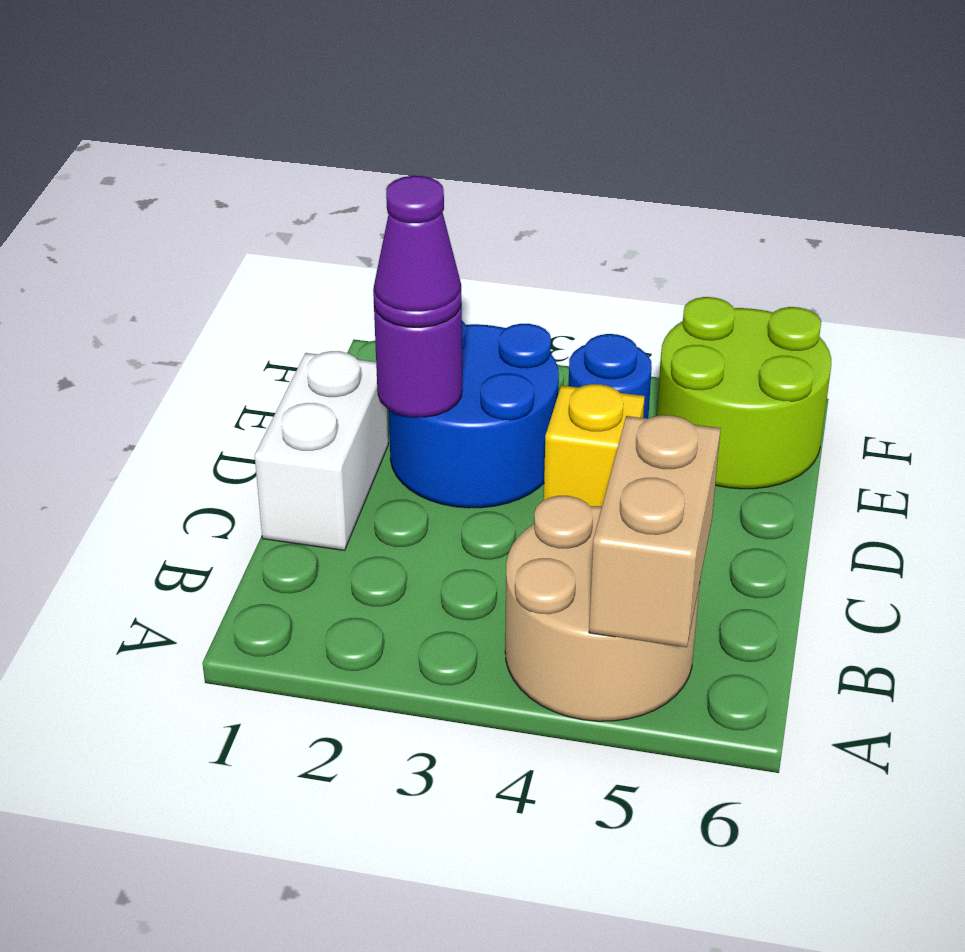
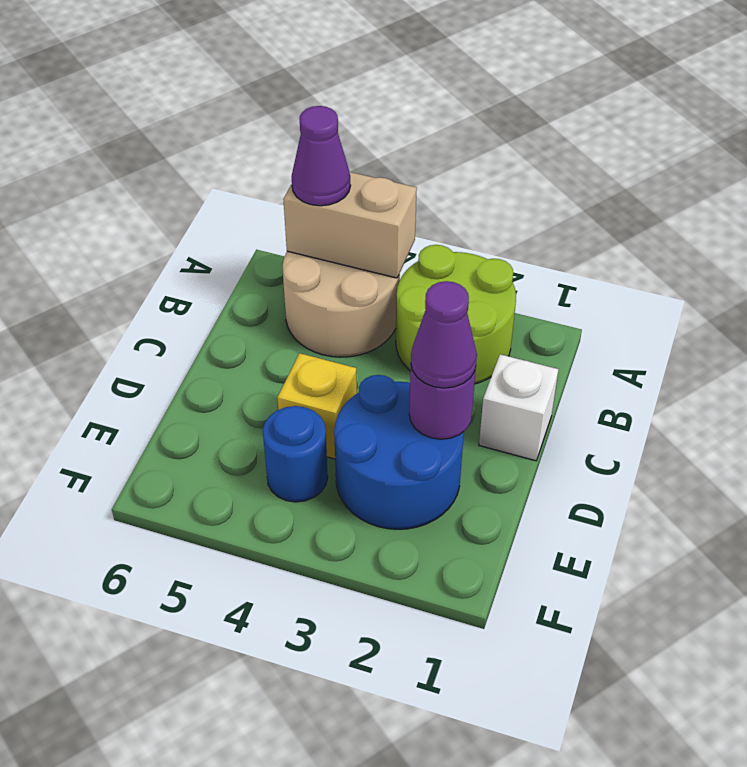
tan brick A5:B5 level 2 -> tan brick A4:A5 level 2
none -> purple cone A5 level 3
white brick C1:D1 level 1 -> white brick C1 level 1
lime round brick E5:F6 level 1 -> lime round brick A2:B3 level 1

